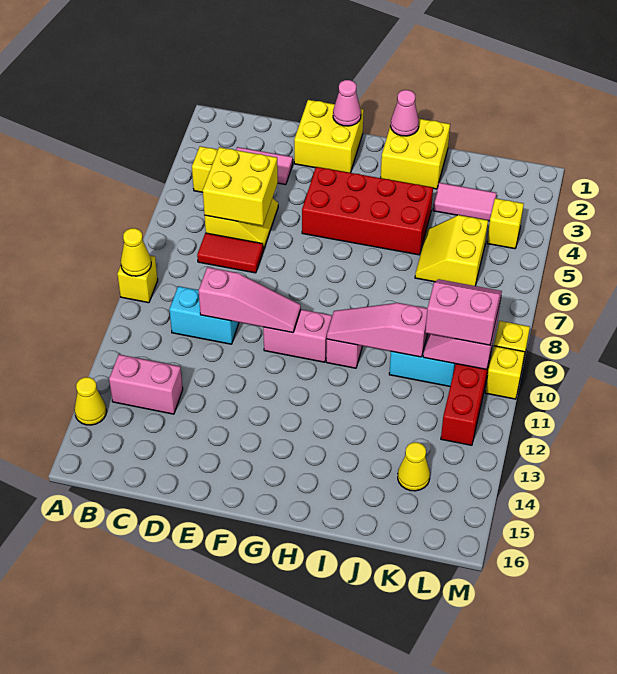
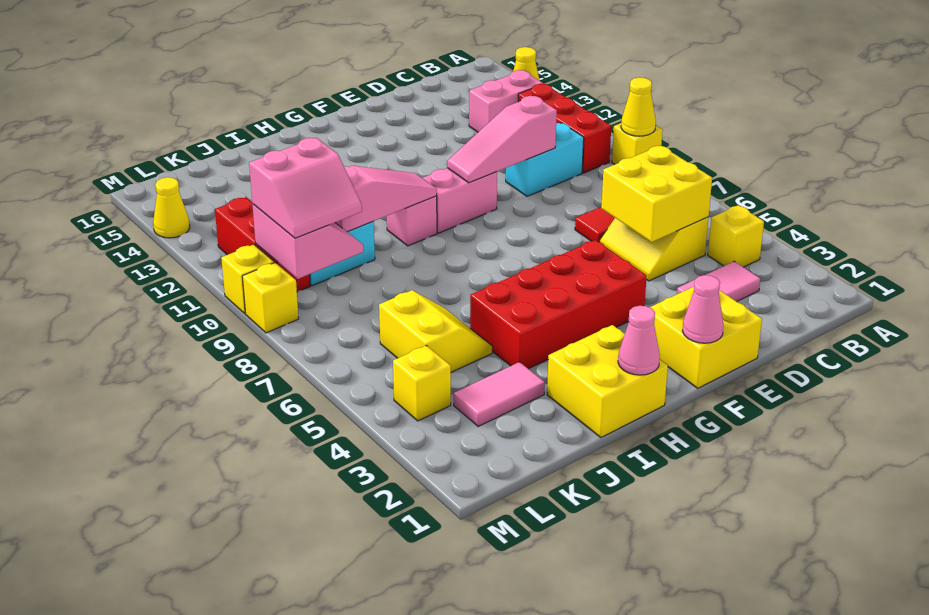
none -> red brick B10:B12 level 1
yellow cone K14 level 1 -> yellow cone M14 level 1

